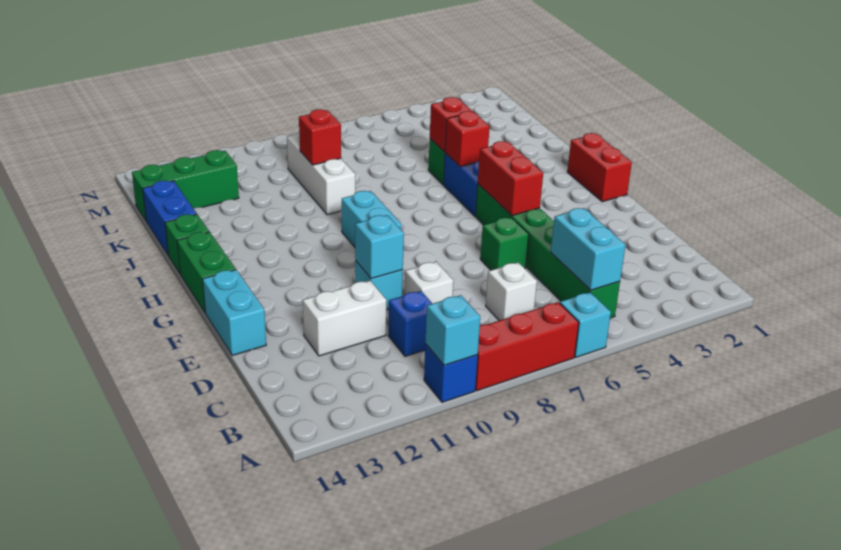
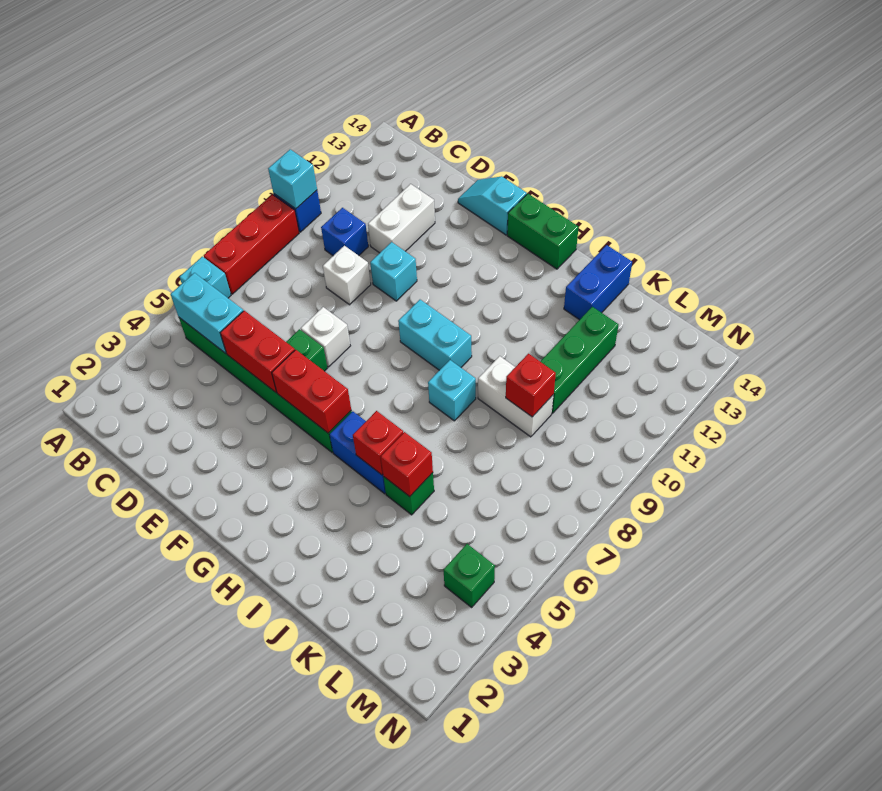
white brick C7 level 1 -> white brick E7 level 1
cyan brick E10 level 2 -> cyan brick I8 level 1
cyan brick E14:F14 level 1 -> cyan slope E14:F14 level 1 top F
red brick G1:H1 level 1 -> red brick D5:E5 level 2
green brick I14 level 1 -> green brick M4 level 1
white brick J9:L9 level 1 -> white brick J9:K9 level 1
blue brick J14:K14 level 1 -> blue brick J13:J14 level 1
green brick L12:L14 level 1 -> green brick K10:K12 level 1

